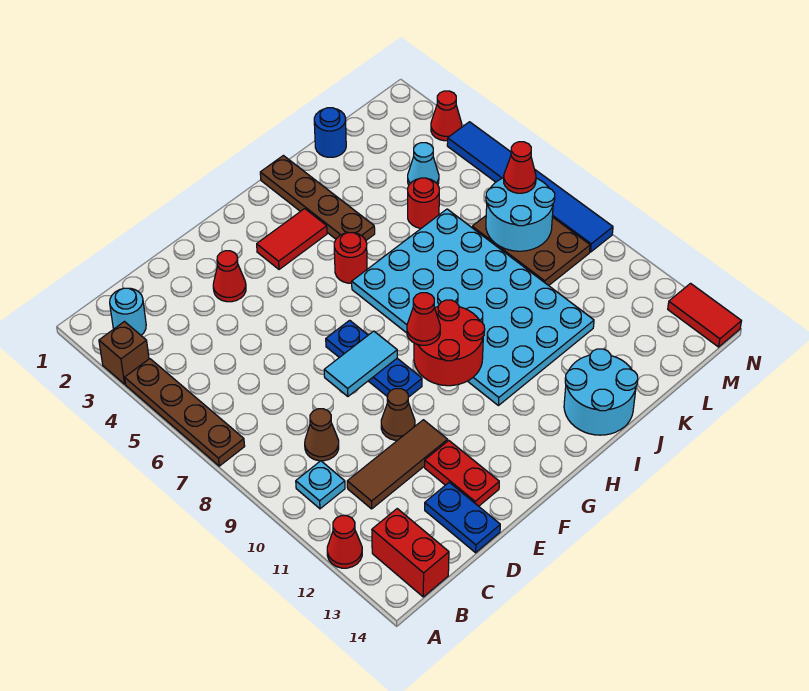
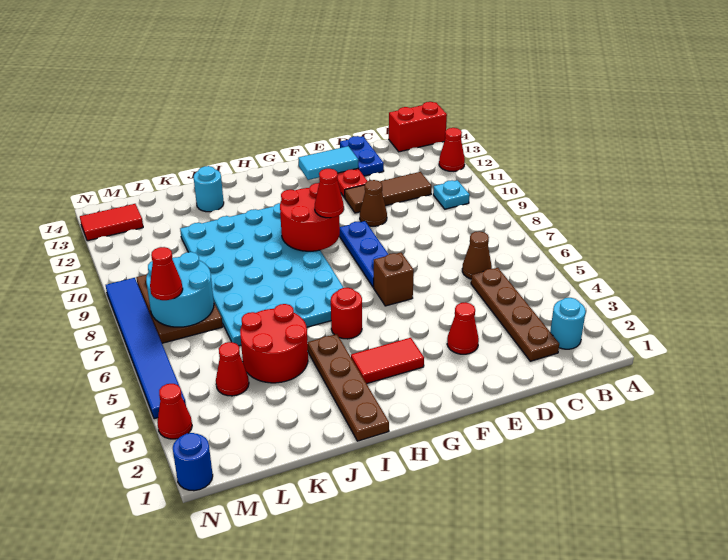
brown brick A3 level 1 -> brown brick F6 level 1
brown plate A4:A7 level 1 -> brown plate C2:C5 level 1
red brick B13:B14 level 1 -> red brick A14:B14 level 1
brown cone C9 level 1 -> brown cone C6 level 1
cyan tile E8:F8 level 2 -> cyan tile E13:F13 level 2
cyan round brick I13:J14 level 1 -> cyan round brick J13 level 1
blue round brick K1 level 1 -> blue round brick N1 level 1
red round brick K5 level 1 -> red round brick J4:K5 level 1
cyan cone L4 level 1 -> red cone L4 level 1
red tile N13:N14 level 1 -> red tile M13:N13 level 1

